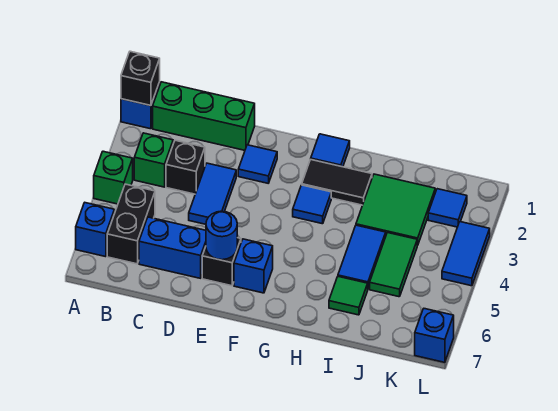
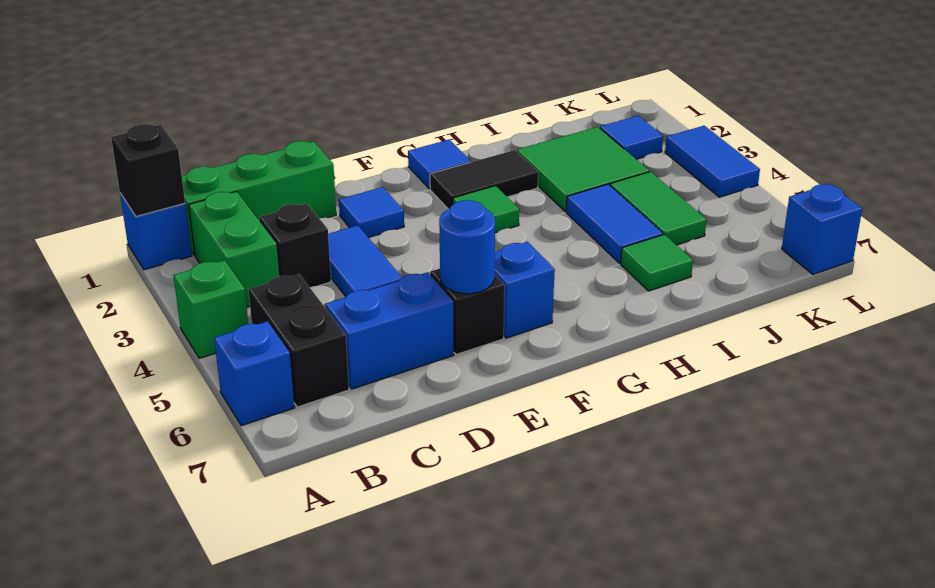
green brick B3 level 1 -> green brick B2:B3 level 1
blue tile G3 level 1 -> green tile G3 level 1

